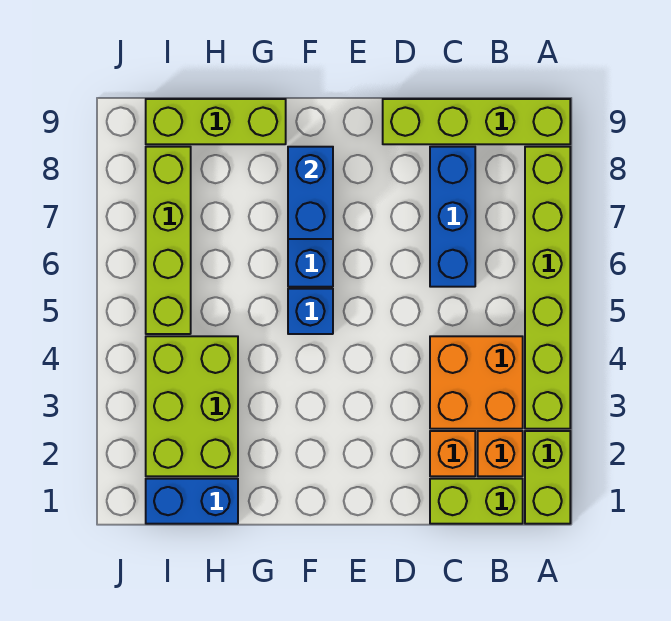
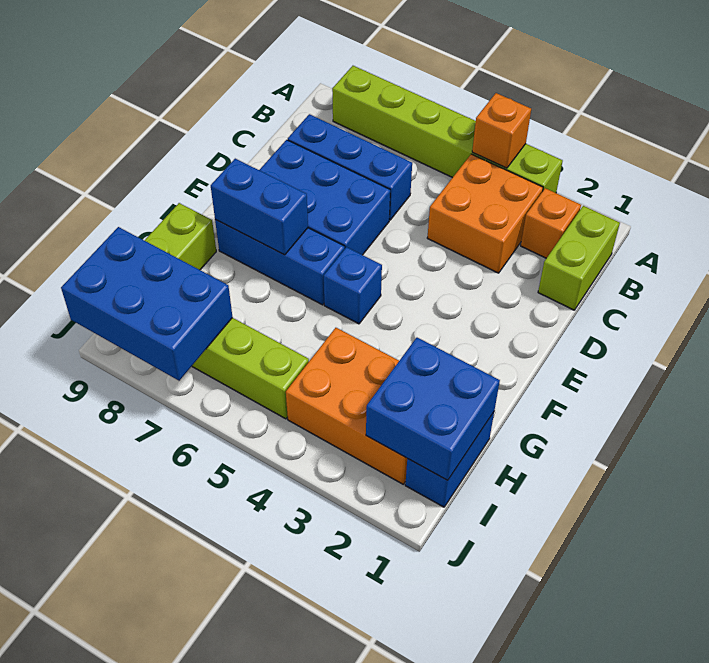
lime brick A1:A2 level 1 -> none
lime brick A9:D9 level 1 -> none
orange brick C2 level 1 -> orange brick A4 level 2
none -> blue brick D6:E8 level 1
none -> blue brick H1:I2 level 2
lime brick H2:I4 level 1 -> orange brick H2:I4 level 1
none -> blue brick I7:J9 level 2

